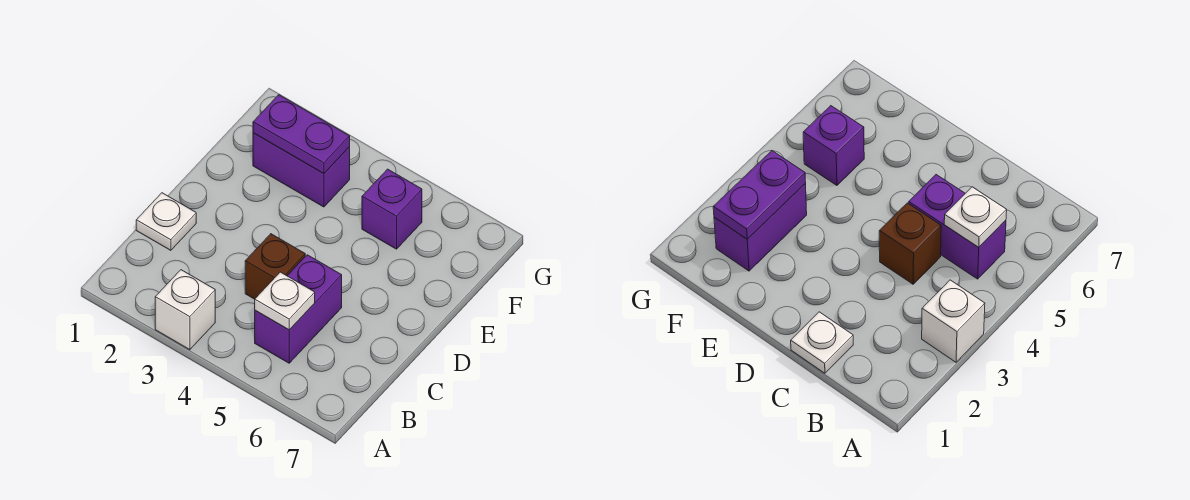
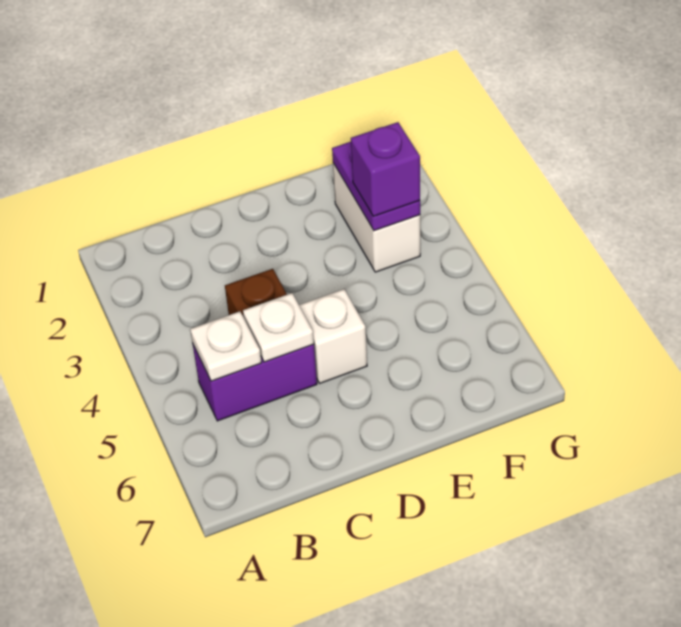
white brick A3 level 1 -> white brick D5 level 1
white plate C1 level 1 -> white plate C5 level 2
purple brick F2:F3 level 1 -> white brick F2:F3 level 1
purple brick F5 level 1 -> purple brick F3 level 3

